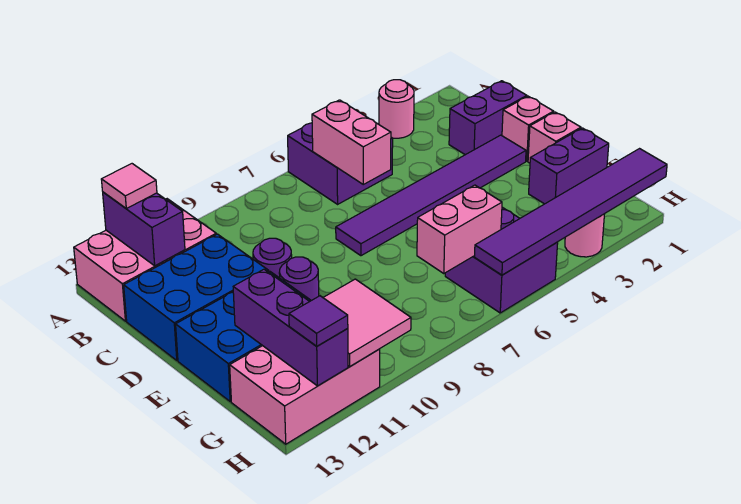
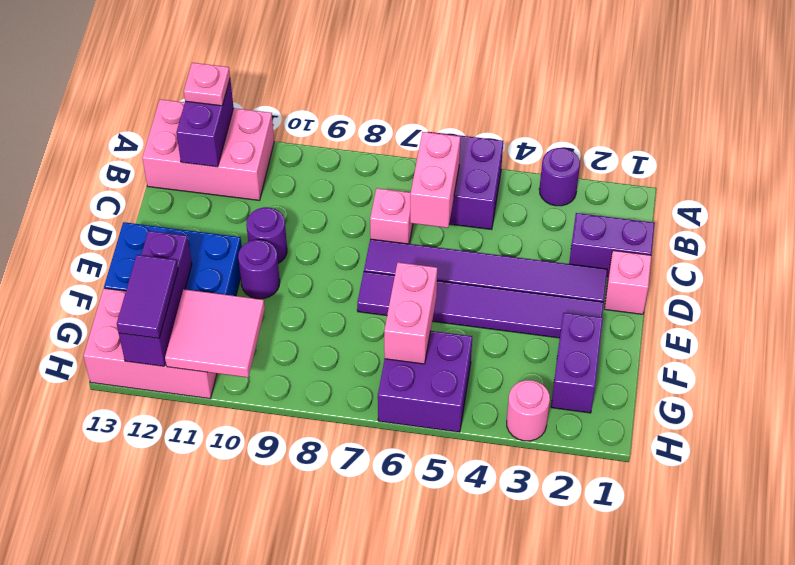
pink round brick A3 level 1 -> purple round brick A3 level 1
pink tile A12 level 3 -> pink plate A12 level 3
blue brick C11:D13 level 1 -> none
pink brick E1 level 1 -> pink brick C7 level 1
purple brick F1:F2 level 1 -> purple brick F2:G2 level 1
pink brick G6:G7 level 2 -> pink brick F6:G6 level 2
purple tile H1:H6 level 2 -> purple tile E2:E7 level 1
purple tile H12 level 3 -> purple tile G12:H12 level 3

